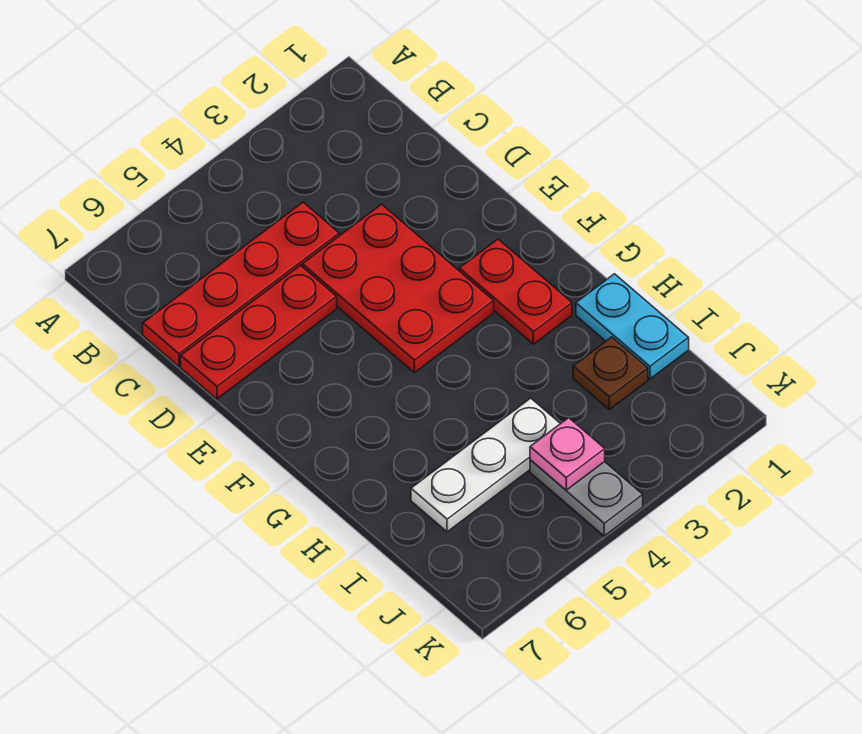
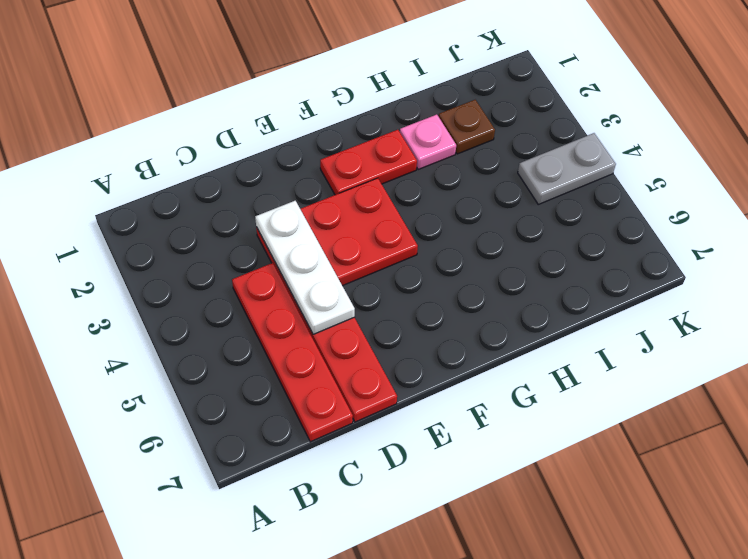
cyan plate H1:I1 level 1 -> none
white plate I4:I6 level 1 -> white plate D3:D5 level 2
pink plate J4 level 2 -> pink plate H2 level 1

